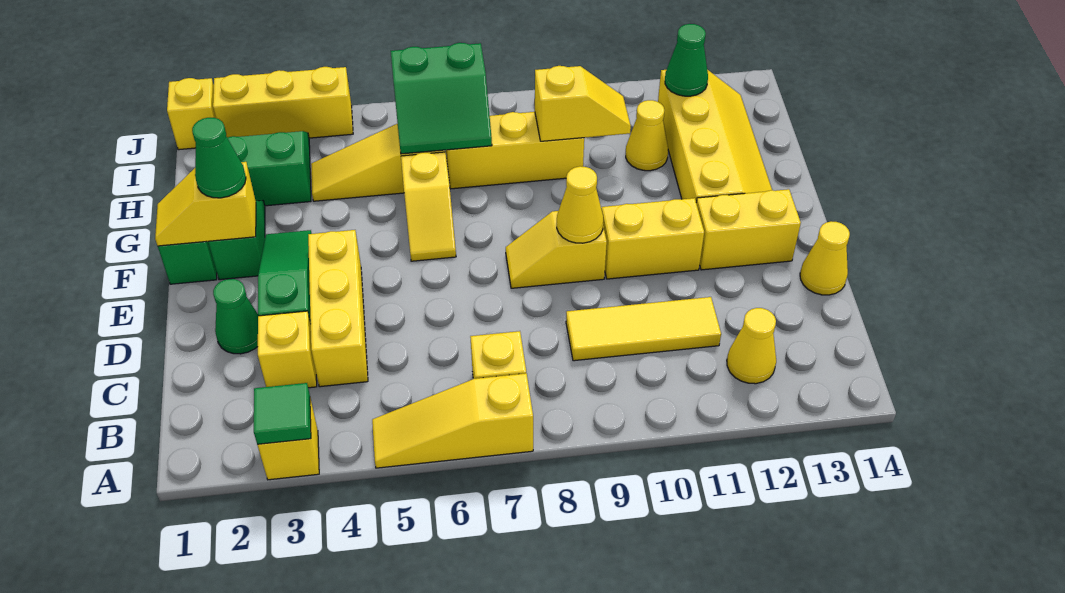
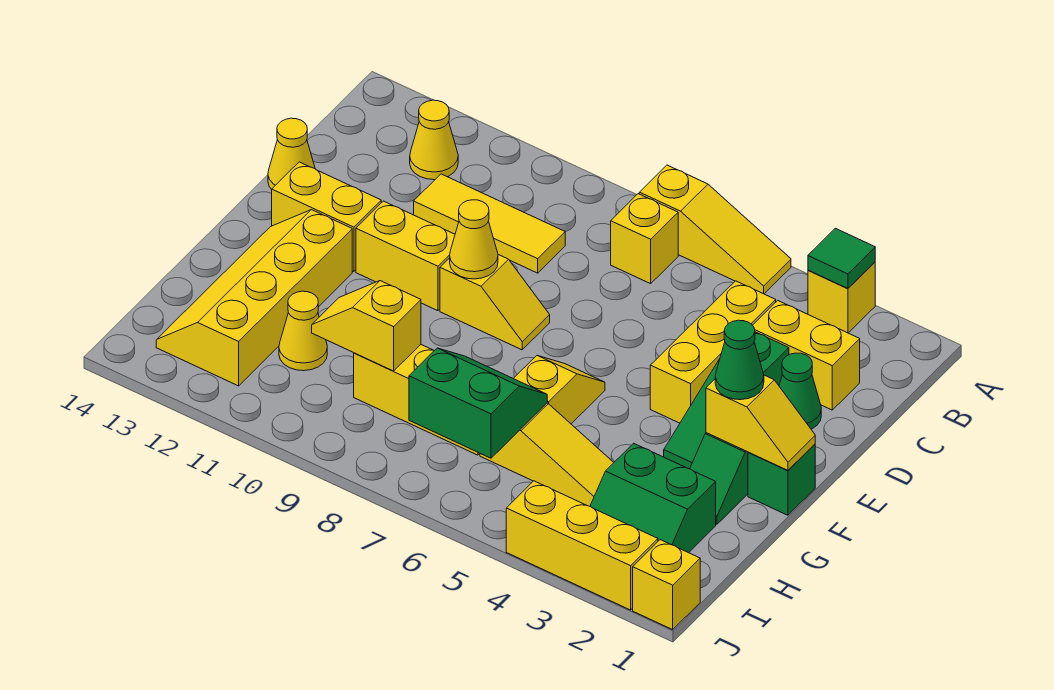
yellow brick C3 level 1 -> yellow brick C2:C3 level 1
green cone I12 level 2 -> none

